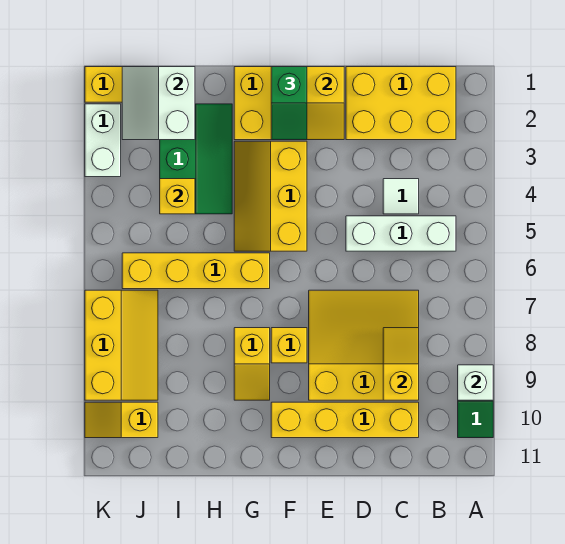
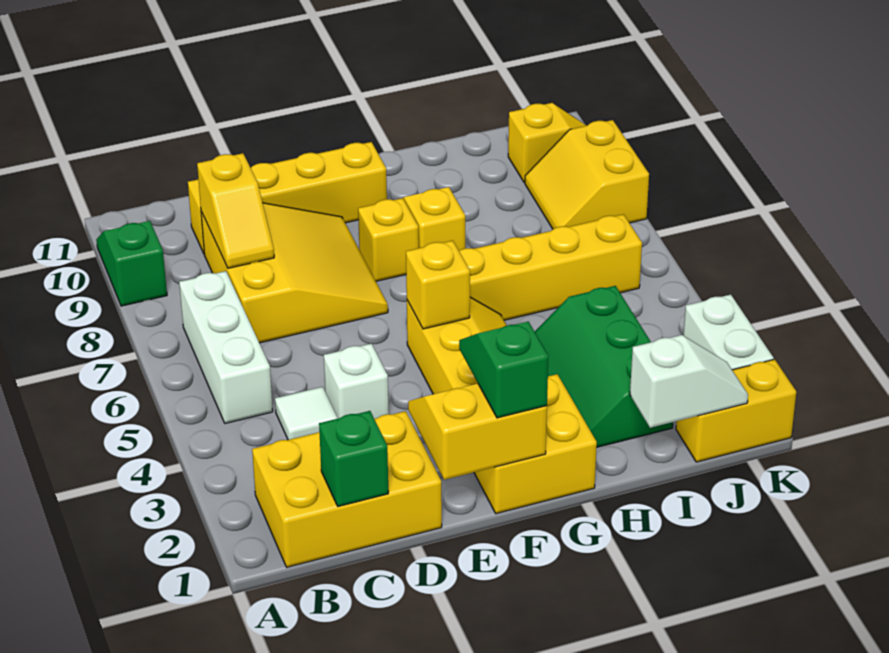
white brick A9 level 2 -> white brick D4 level 1
white brick B5:D5 level 1 -> white brick B5:B7 level 1
none -> green brick C1 level 2
yellow slope C7:E9 level 1 top 9 -> yellow slope C7:E9 level 1 top C
white slope I1:J2 level 2 top I -> white slope I1:J1 level 2 top I
yellow brick I4 level 2 -> yellow brick F5 level 2
yellow slope J7:K9 level 1 top K -> yellow slope J8:K9 level 1 top K

